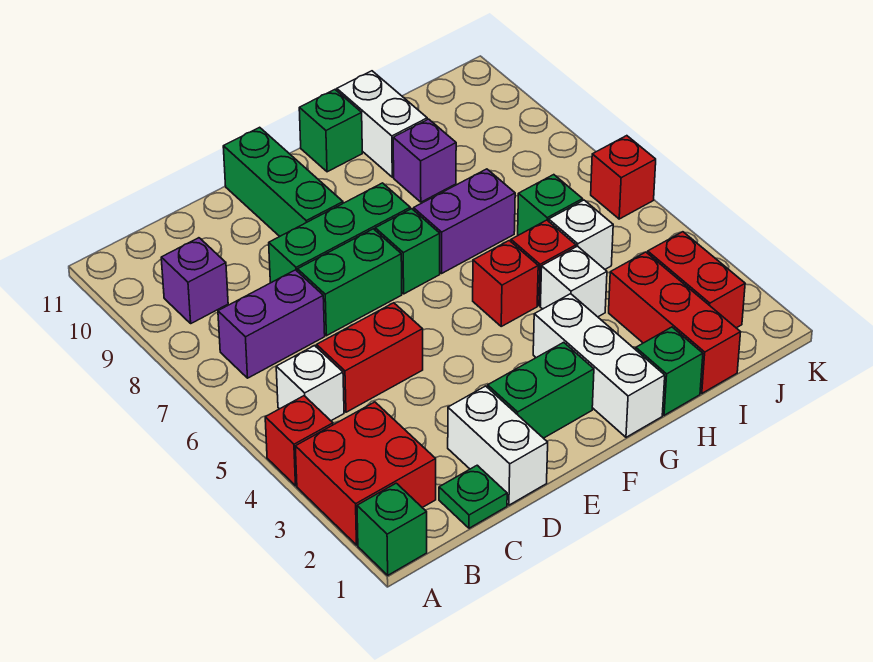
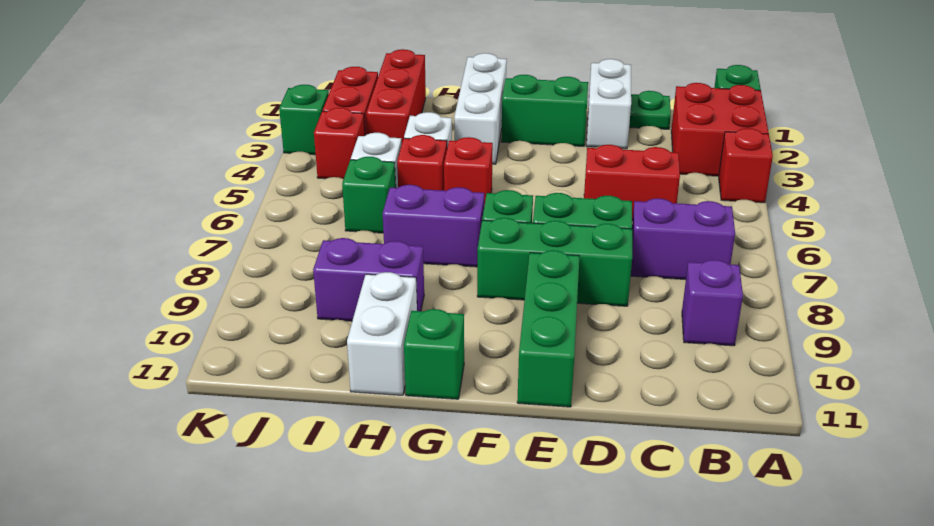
white brick B5 level 1 -> none
green brick H1 level 1 -> green brick K3 level 1
purple brick H9 level 1 -> purple brick H9:I9 level 1
red brick K6 level 1 -> red brick J4 level 1

